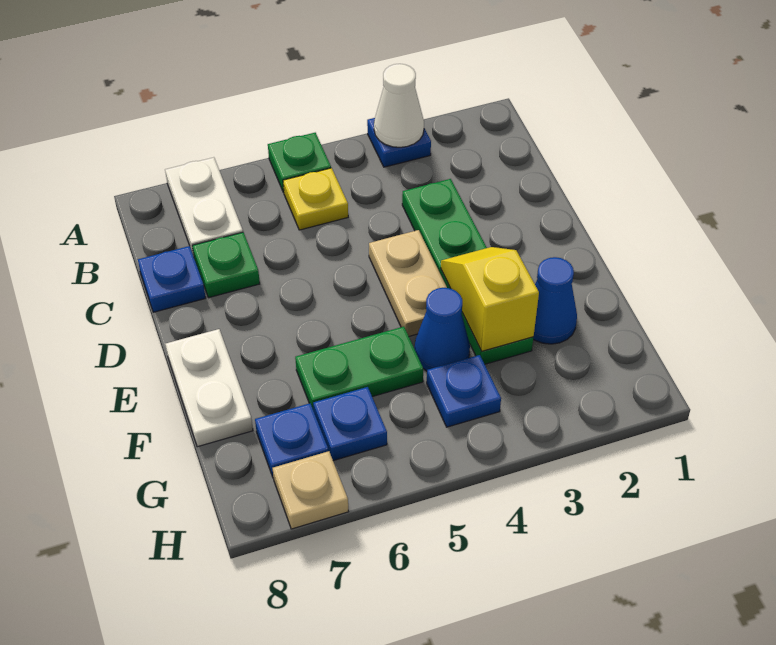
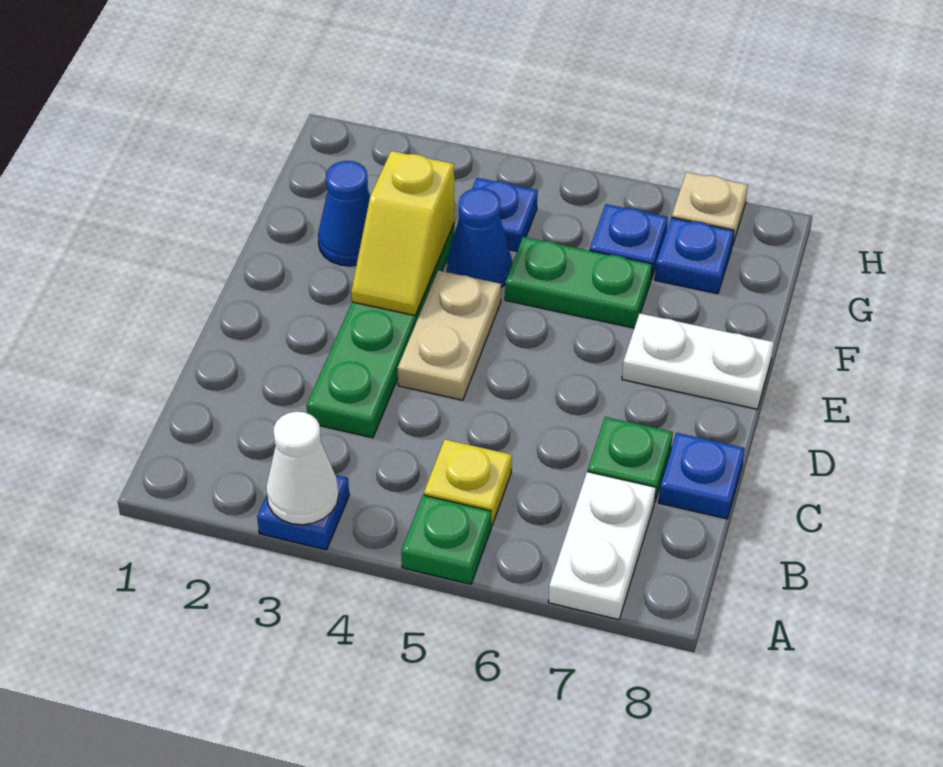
white plate E8:F8 level 1 -> white plate E7:E8 level 1

